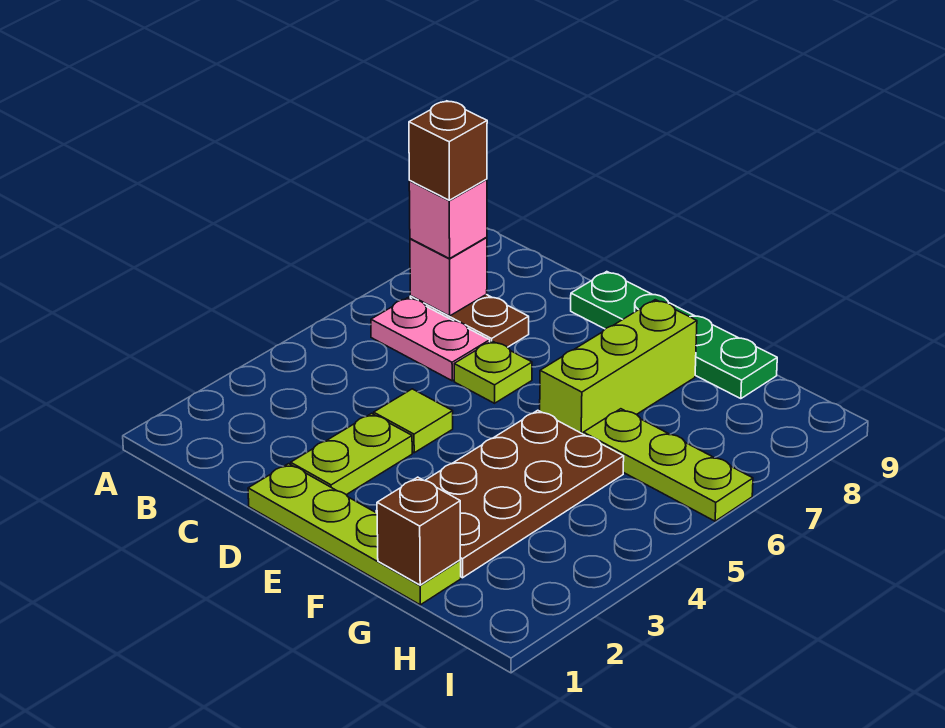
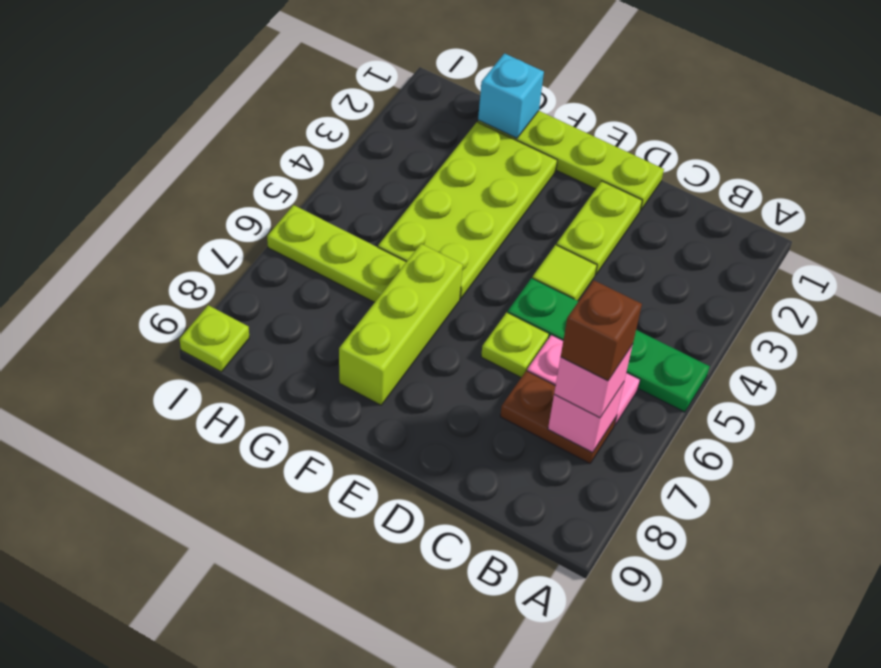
green plate D9:G9 level 1 -> green plate A5:D5 level 1
brown plate F2:G5 level 1 -> lime plate F2:G5 level 1
brown brick G1 level 2 -> cyan brick G1 level 2
none -> lime plate I9 level 1

